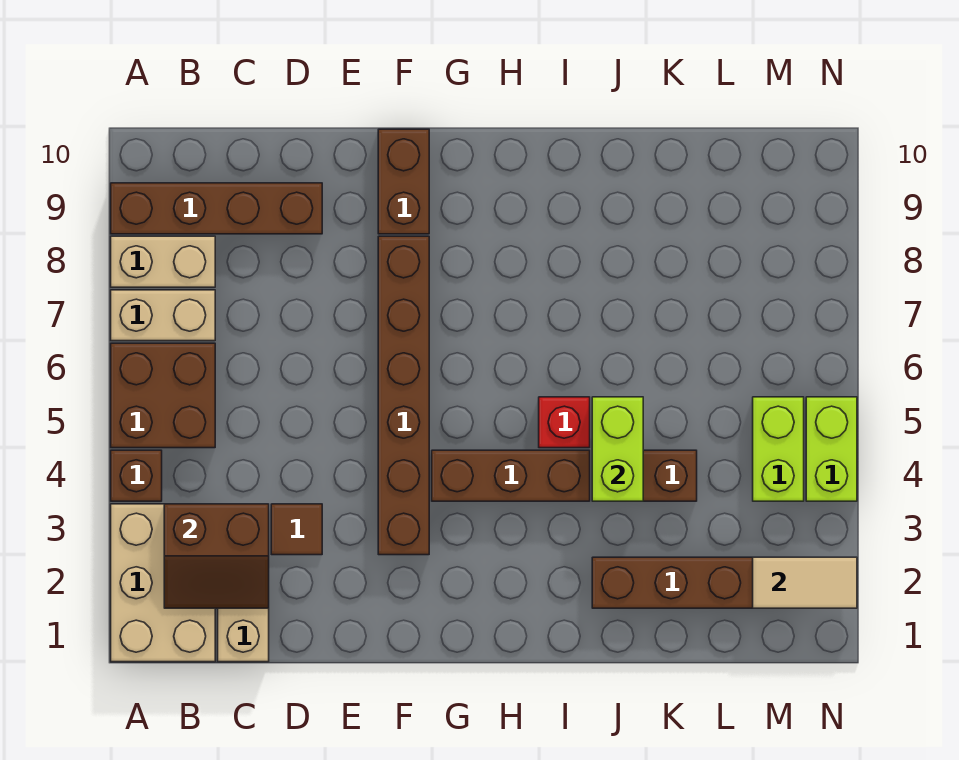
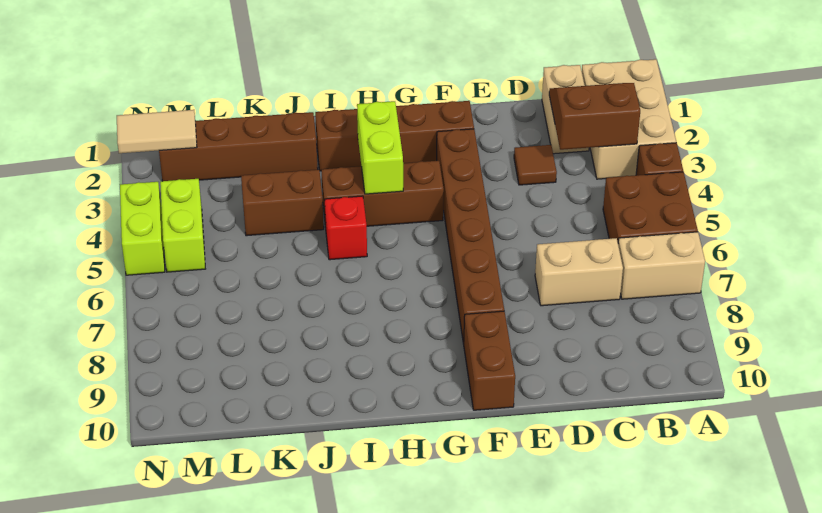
tan brick A8:B8 level 1 -> tan brick C7:D7 level 1
brown brick A9:D9 level 1 -> brown brick F2:I2 level 1
lime brick J4:J5 level 2 -> lime brick H3:H4 level 2

